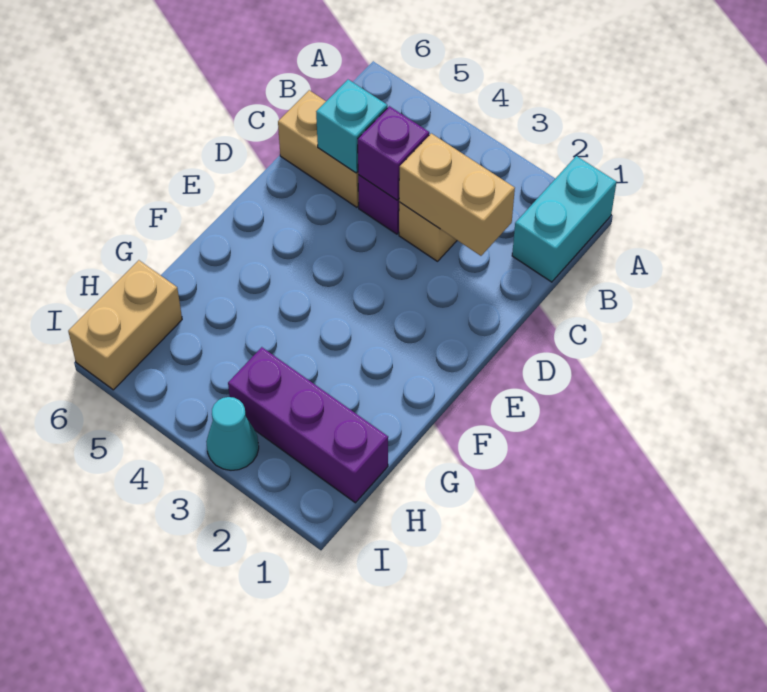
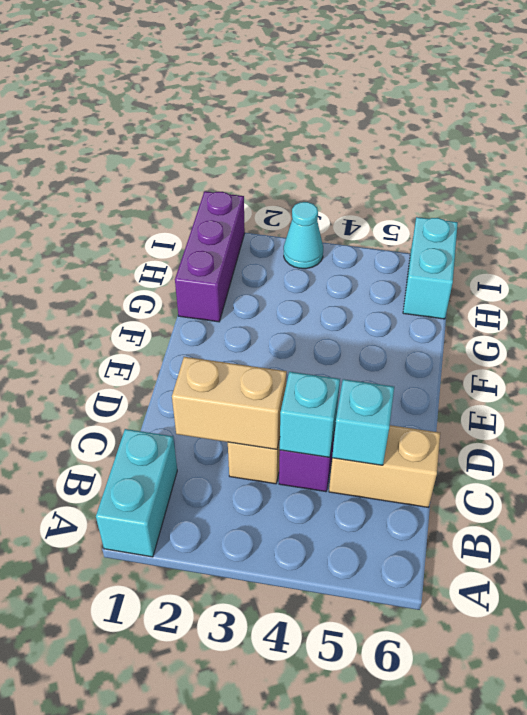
purple brick C4 level 2 -> cyan brick C4 level 2
purple brick H1:H3 level 1 -> purple brick G1:I1 level 1
tan brick H6:I6 level 1 -> cyan brick H6:I6 level 1

